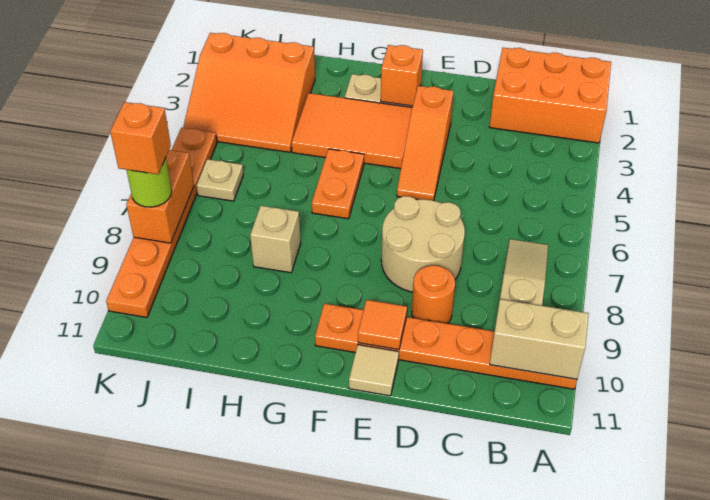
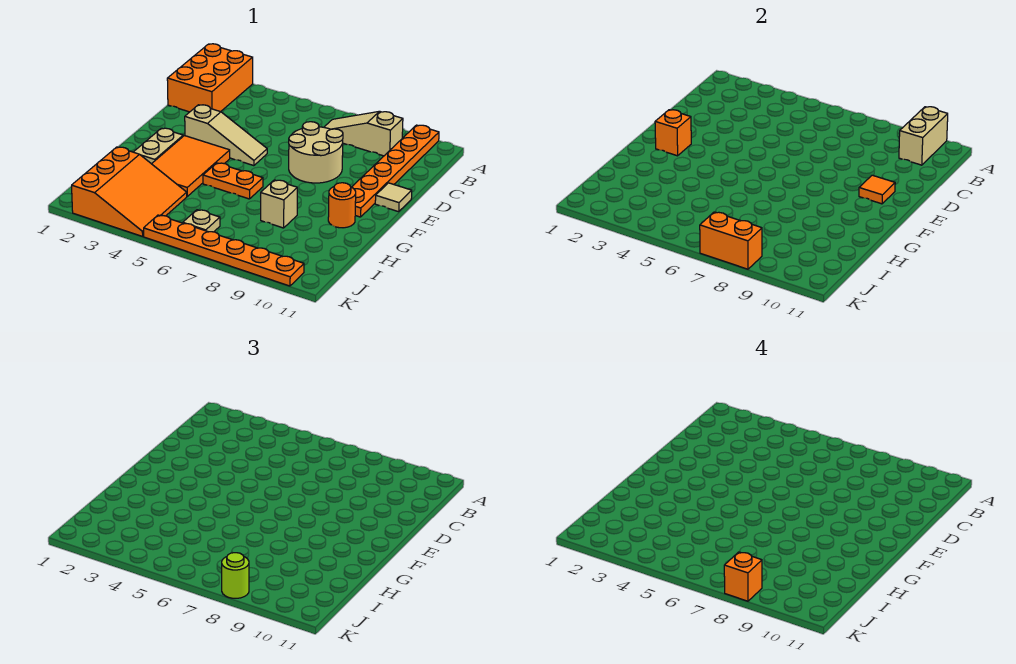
orange round brick D9 level 1 -> orange round brick G10 level 1
orange slope E3:E5 level 1 top 3 -> tan slope E3:E5 level 1 top 3

